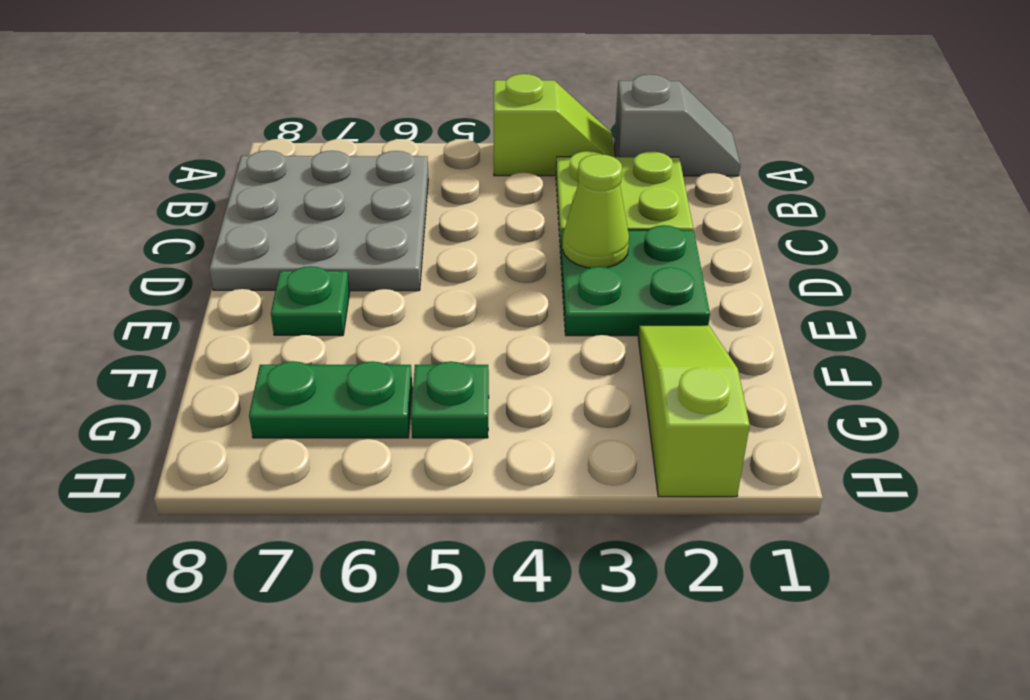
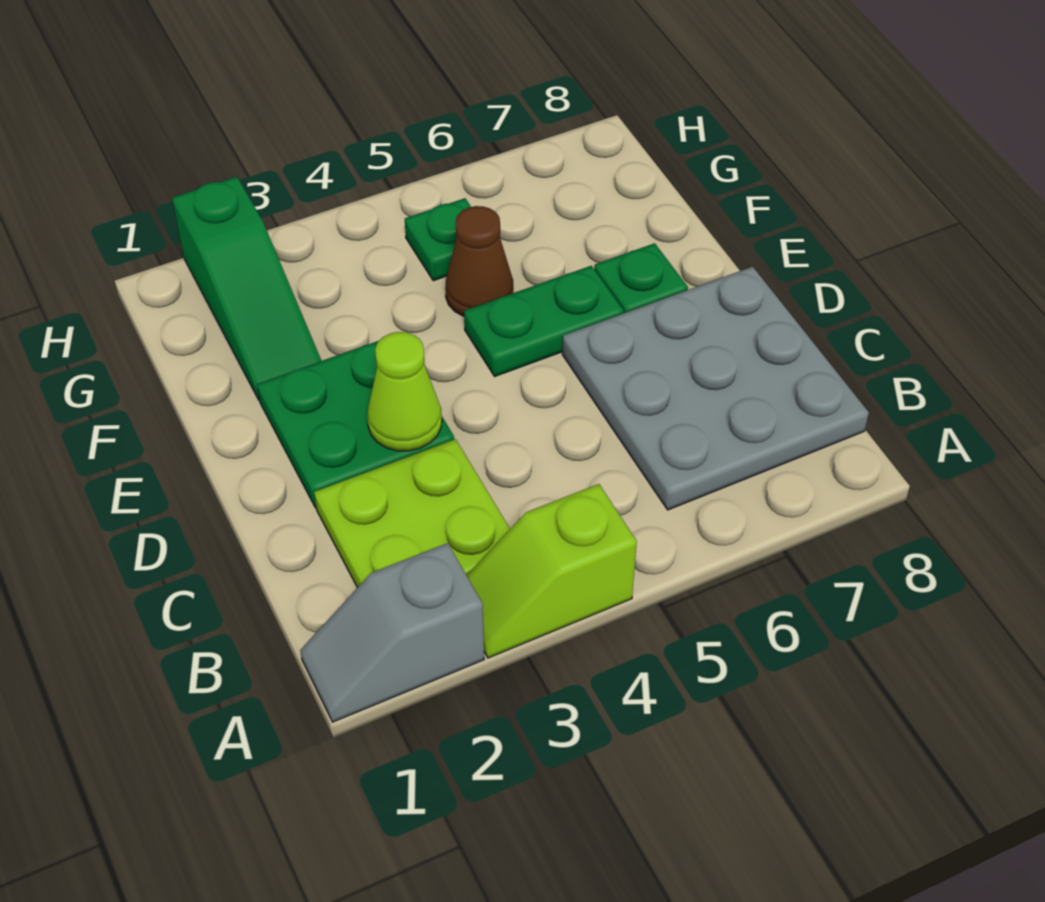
lime slope F2:H2 level 1 top H -> green slope F2:H2 level 1 top H
none -> brown cone F5 level 1
green plate G6:G7 level 1 -> green plate E5:E6 level 1

